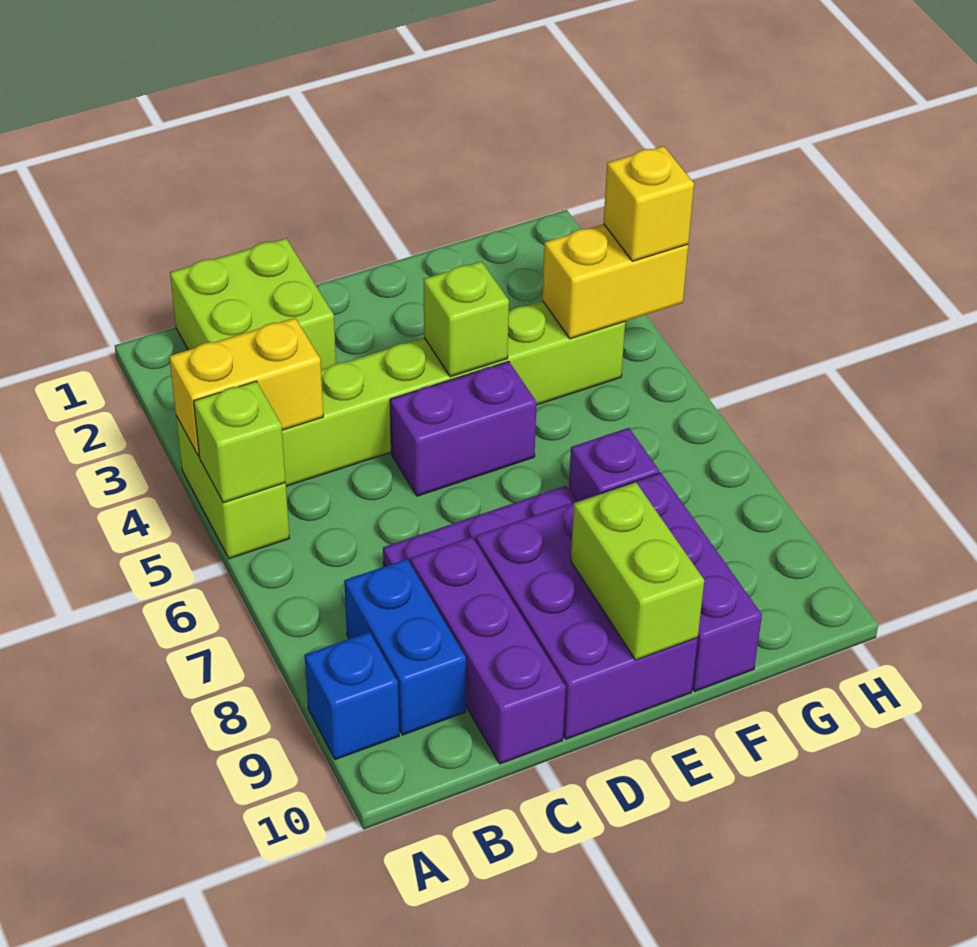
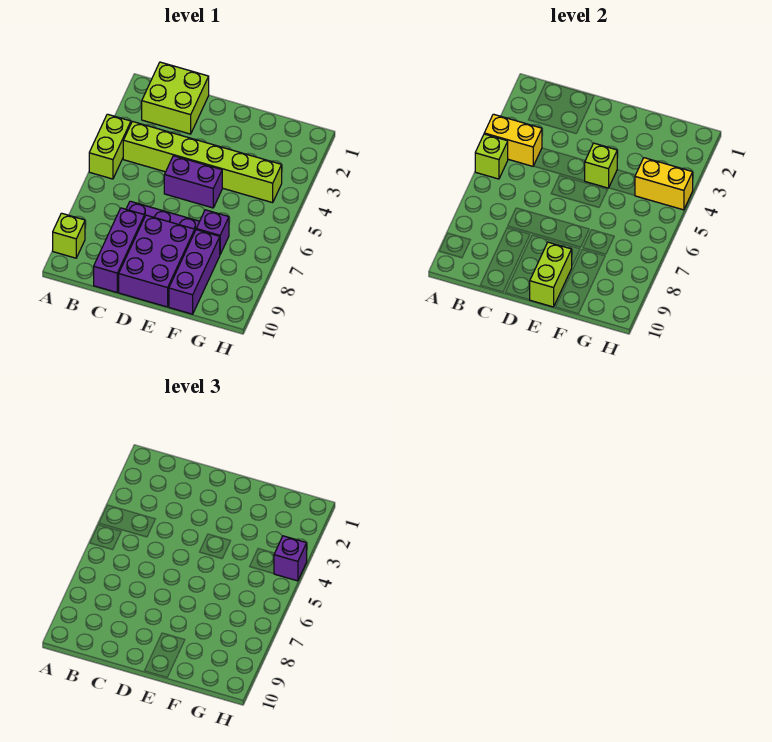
blue brick A9 level 1 -> lime brick A9 level 1
blue brick B8:B9 level 1 -> none
yellow brick H4 level 3 -> purple brick H4 level 3

